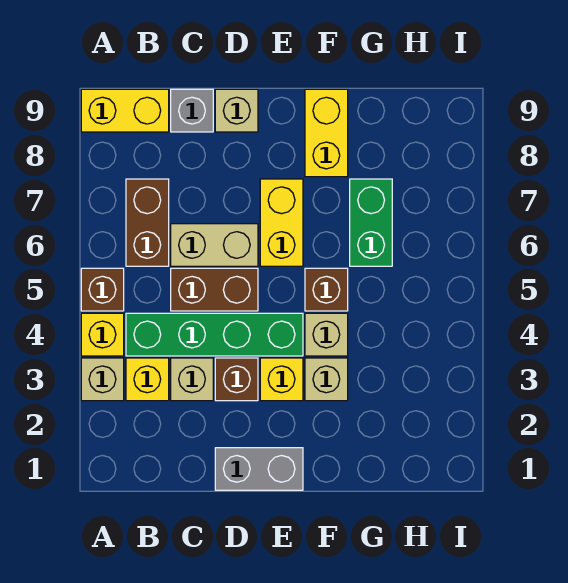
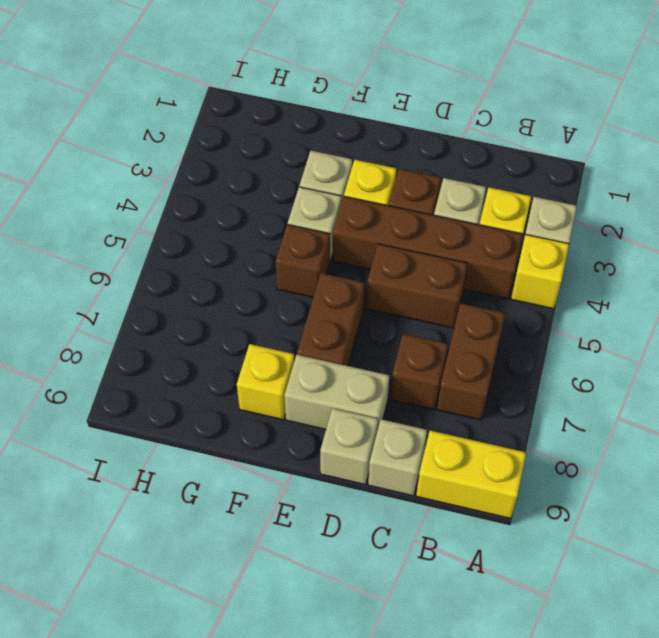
brown brick A5 level 1 -> brown brick C7 level 1
green brick B4:E4 level 1 -> brown brick B4:E4 level 1
tan brick C6:D6 level 1 -> tan brick D8:E8 level 1
grey brick C9 level 1 -> tan brick C9 level 1
grey brick D1:E1 level 1 -> none
yellow brick E6:E7 level 1 -> brown brick E6:E7 level 1
yellow brick F8:F9 level 1 -> yellow brick F8 level 1
green brick G6:G7 level 1 -> none

